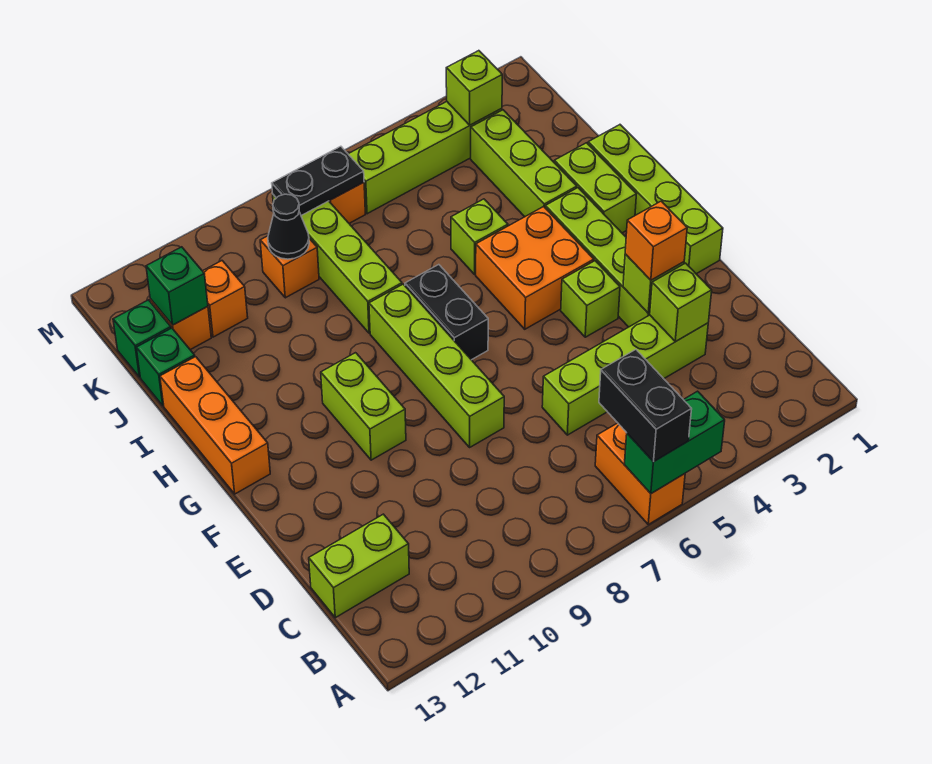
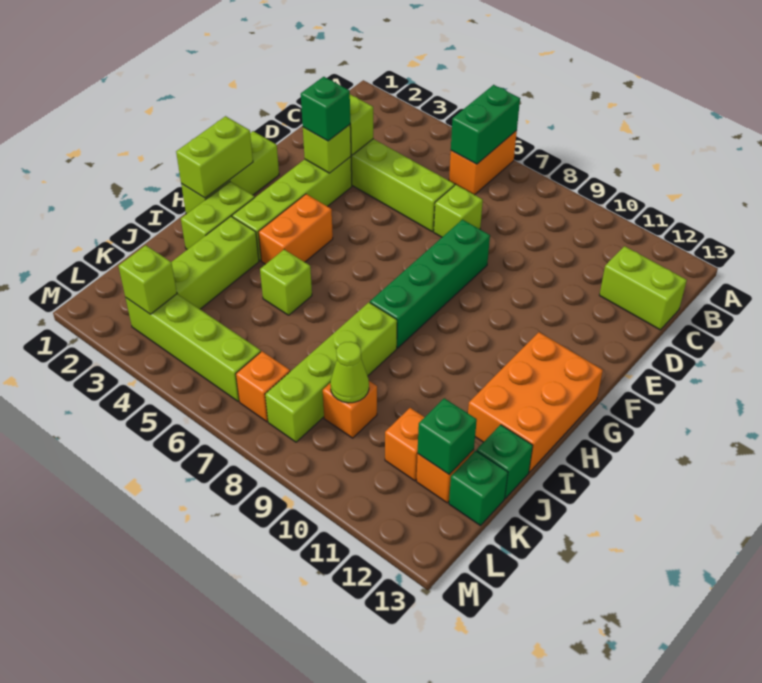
green brick A5:A6 level 2 -> green brick A6:B6 level 2
black brick A6:B6 level 3 -> none
orange brick E3 level 3 -> green brick E3 level 3
lime brick E8:H8 level 1 -> green brick E8:H8 level 1
lime brick F1:I1 level 1 -> lime brick F1:H1 level 1
lime brick F4 level 1 -> lime brick D7 level 1
lime brick F10:G10 level 1 -> lime brick G1:H1 level 2
orange brick G4:H5 level 1 -> orange brick G4:H4 level 1
black brick G7:H7 level 1 -> none
orange brick G13:I13 level 1 -> orange brick G12:I13 level 1
black cone K9 level 2 -> lime cone K9 level 2
black plate L7:L8 level 2 -> none

